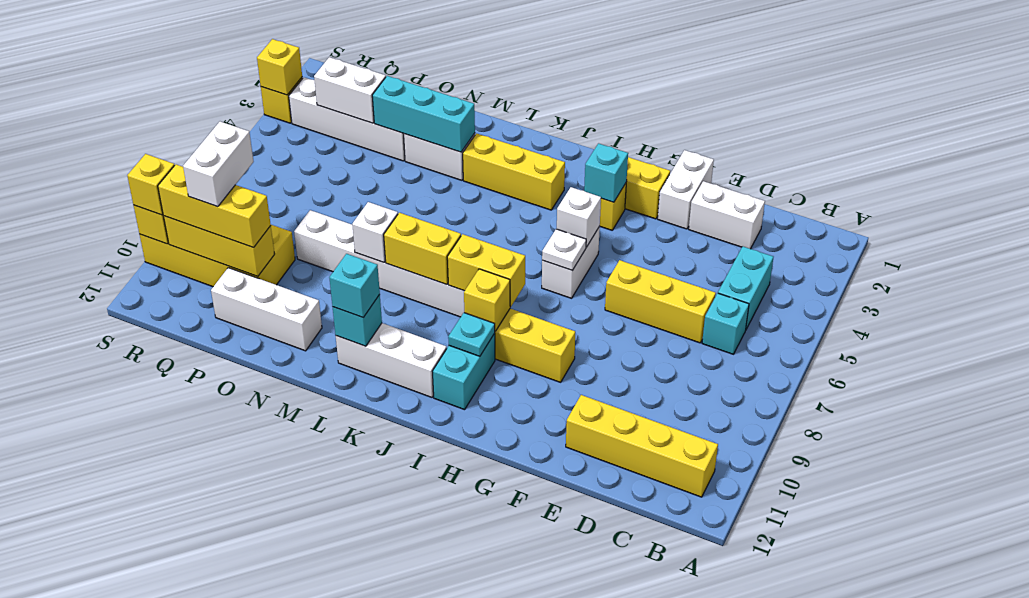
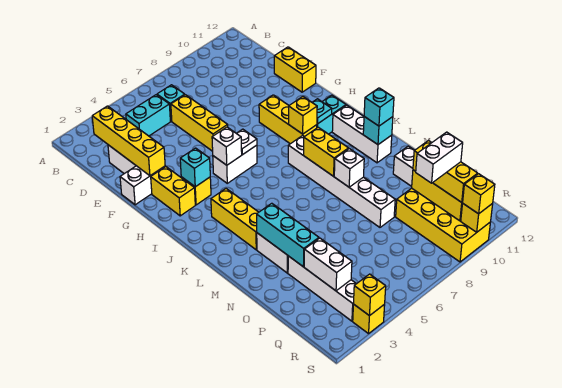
yellow brick B11:E11 level 1 -> yellow brick C2:F2 level 2
yellow brick I8:J8 level 2 -> yellow brick E12:F12 level 1

